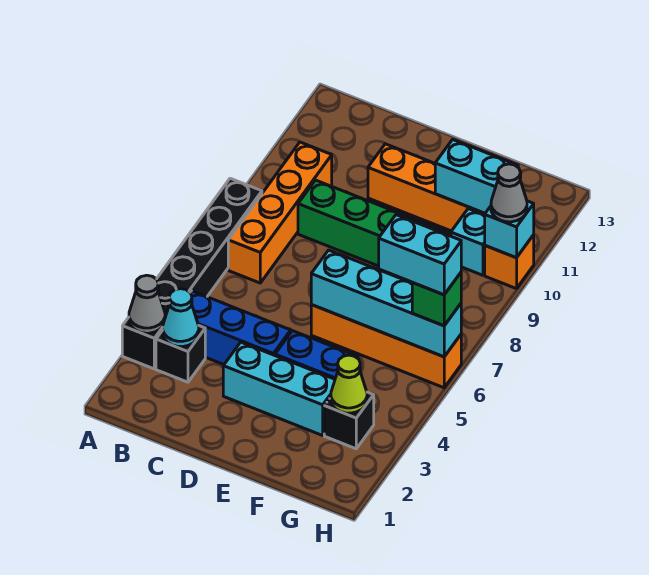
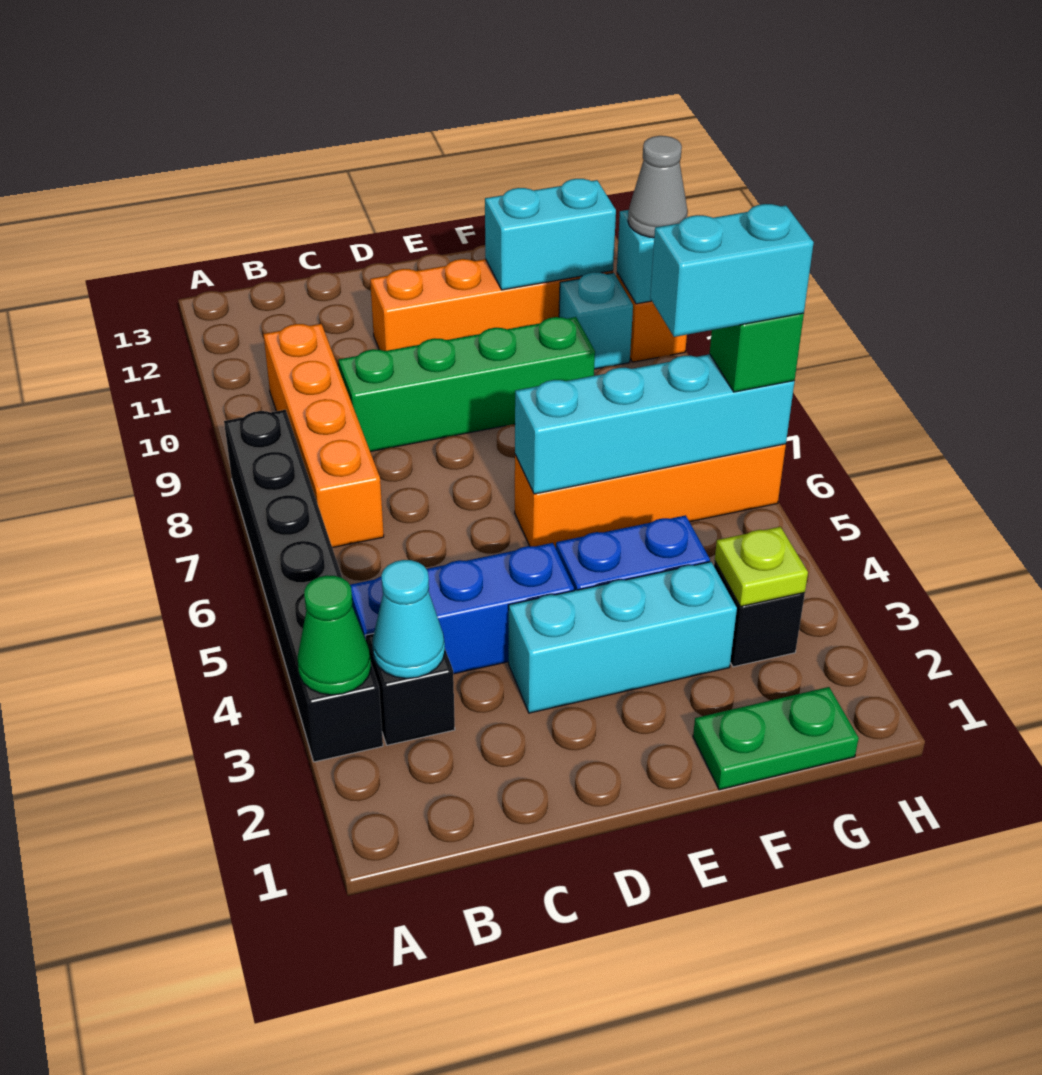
grey cone A3 level 2 -> green cone A3 level 2
none -> green plate F1:G1 level 1
lime cone G3 level 2 -> lime plate G3 level 2

